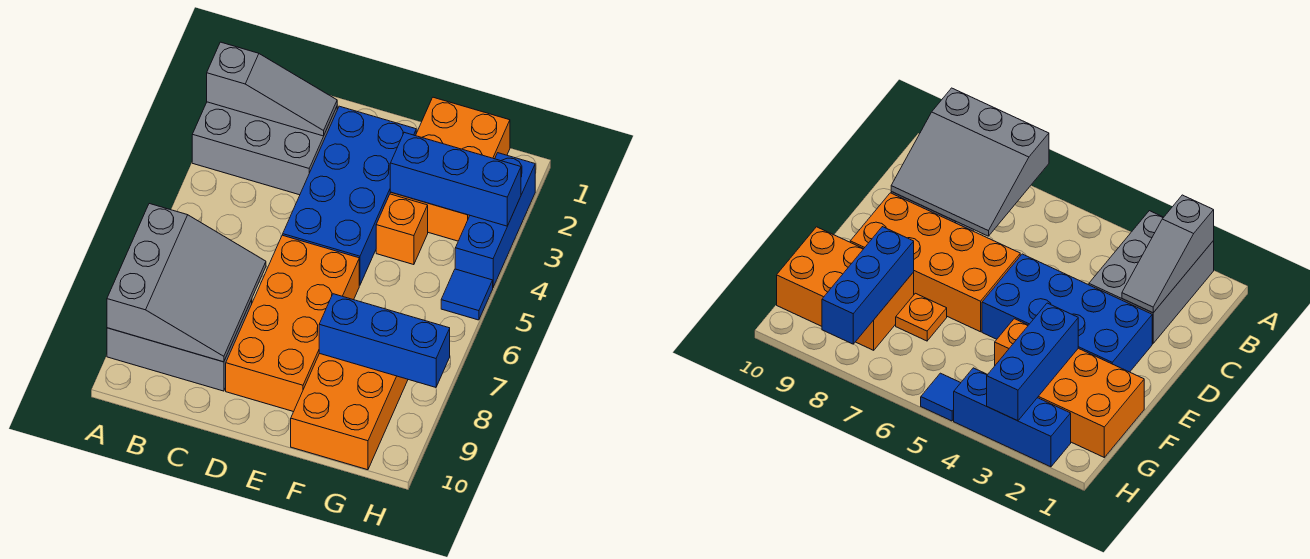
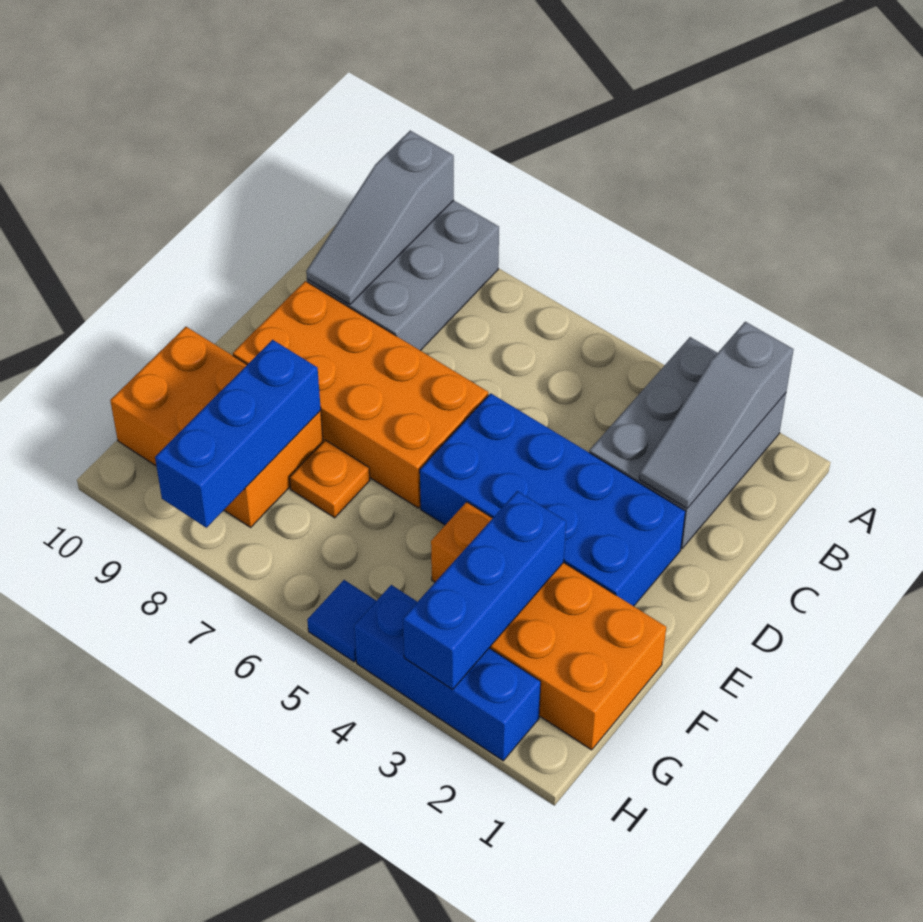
grey slope A7:C9 level 2 top A -> grey slope A9:C9 level 2 top A

